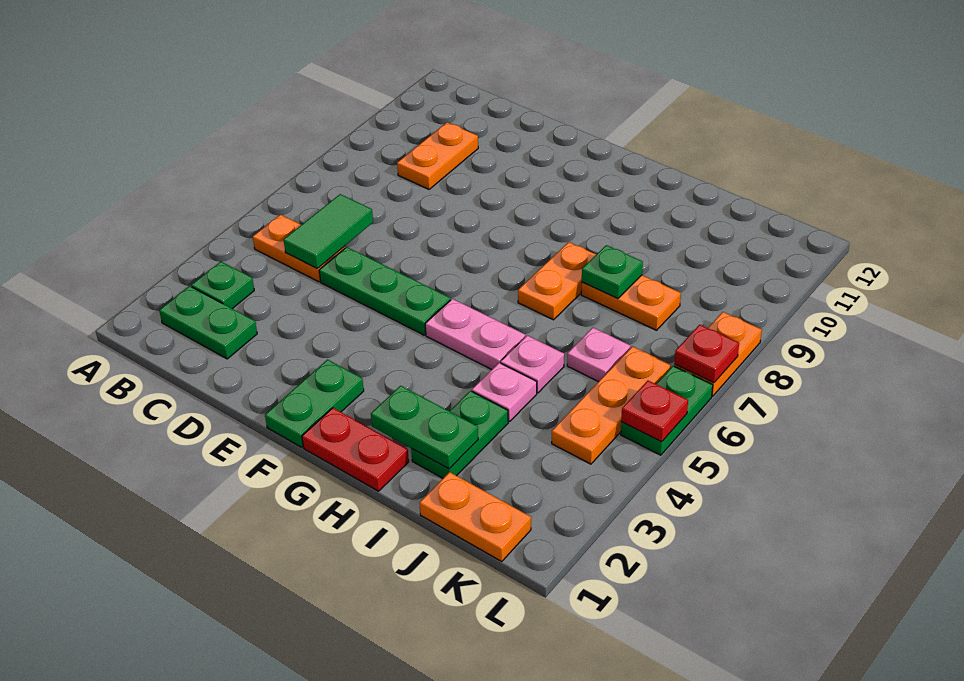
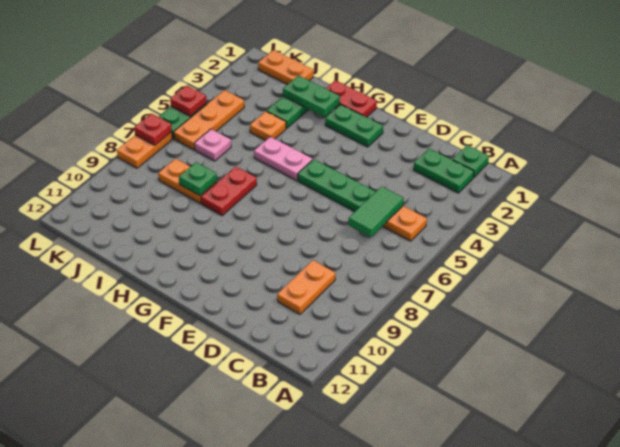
green plate B3 level 1 -> green plate B1 level 1
green plate F1:F2 level 1 -> green plate F2:G2 level 1
orange plate H7:H8 level 1 -> red plate H7:H8 level 1
pink plate I4 level 1 -> orange plate I4 level 1
pink plate I5 level 1 -> none

